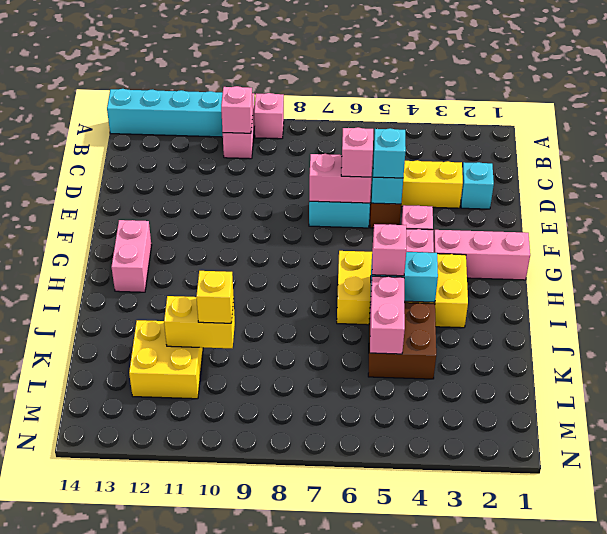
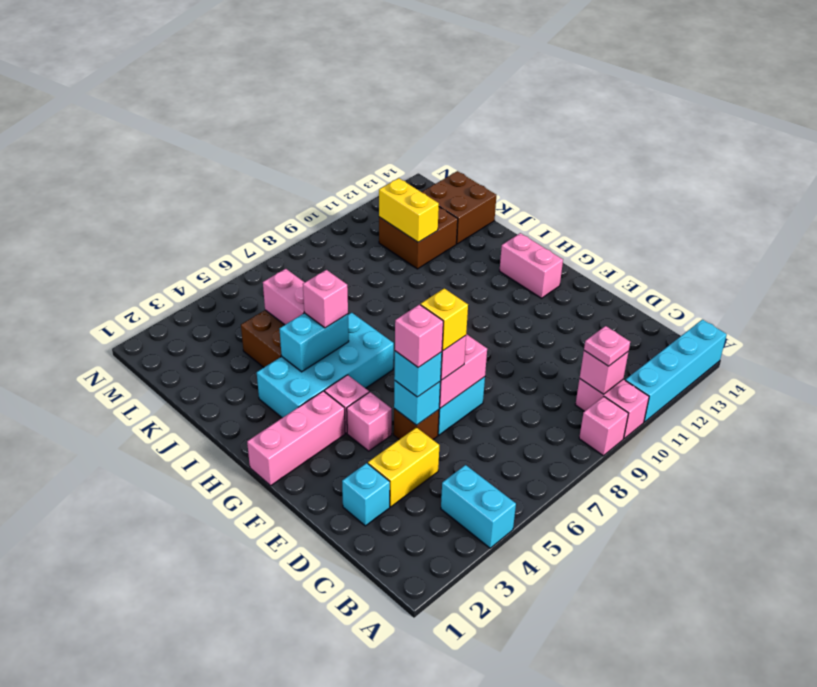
none -> cyan brick A4:B4 level 1
none -> pink plate B10 level 3
none -> pink brick E5 level 4
yellow brick H3:I6 level 1 -> cyan brick H3:I6 level 1
yellow brick K10:K11 level 2 -> yellow brick K11:L11 level 2
yellow brick K10 level 3 -> yellow brick E6 level 4
yellow brick K11:L12 level 1 -> brown brick K11:L12 level 1
none -> brown brick K13:L14 level 1

